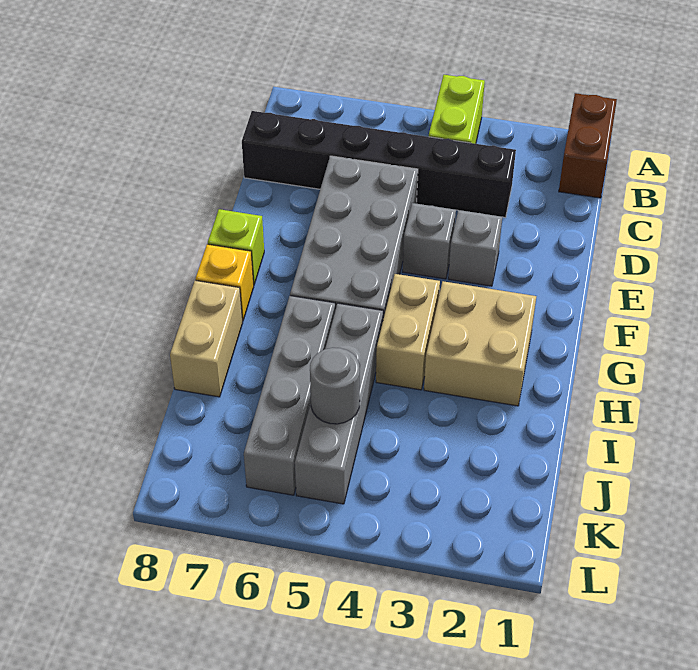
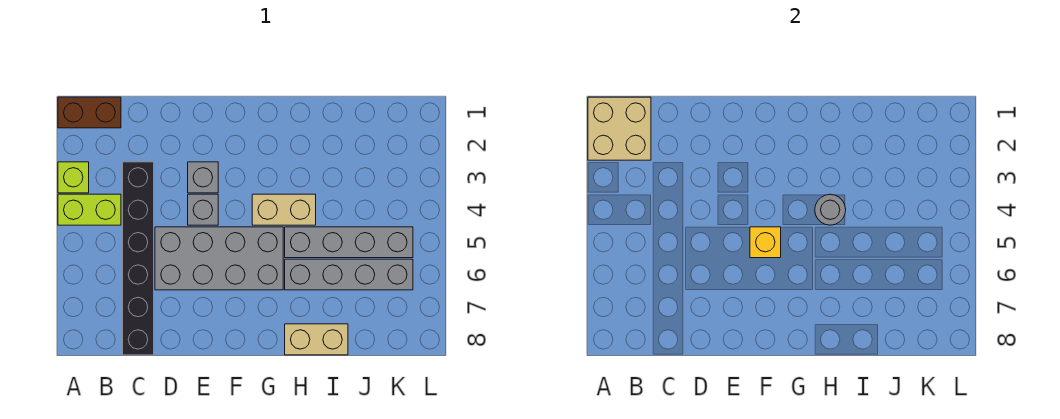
lime brick F8 level 1 -> lime brick A3 level 1
tan brick G2:H3 level 1 -> tan brick A1:B2 level 2
yellow brick G8 level 1 -> yellow brick F5 level 2
grey round brick J5 level 2 -> grey round brick H4 level 2

